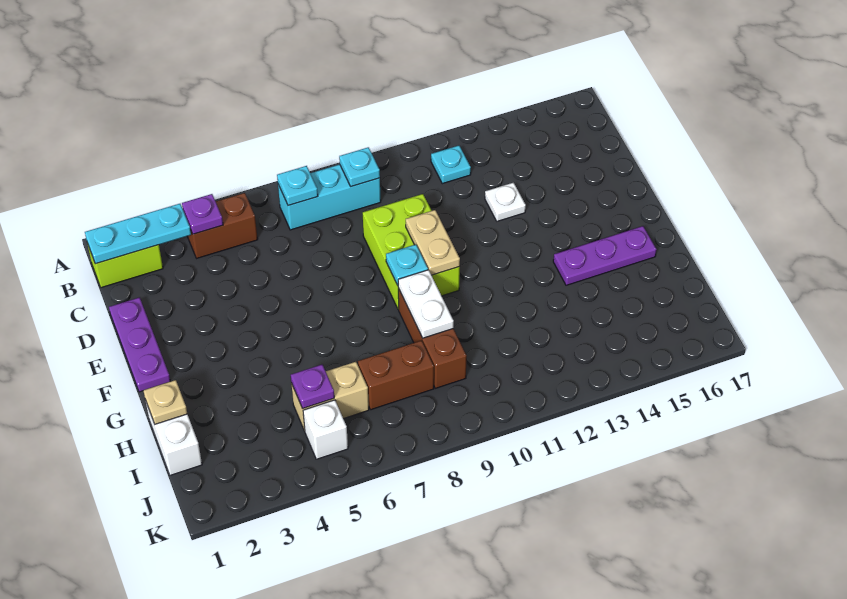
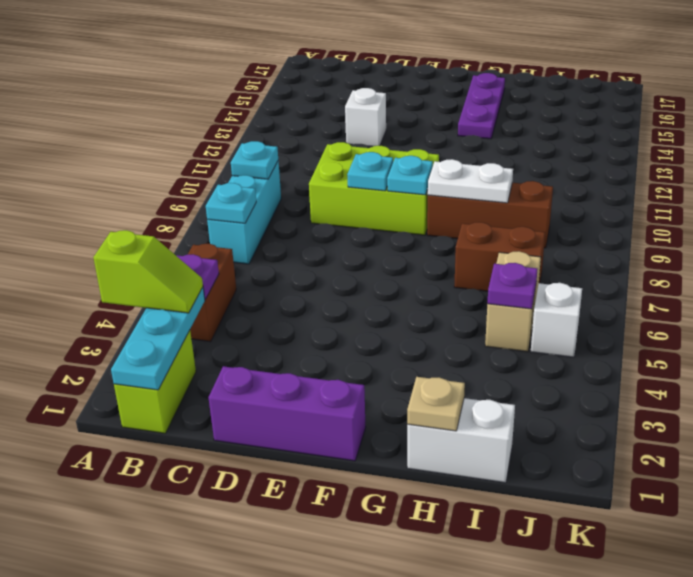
none -> lime slope A3:B3 level 3 top A
cyan plate B12 level 1 -> cyan plate E9 level 2
purple plate D1:F1 level 1 -> purple brick D1:F1 level 1
white plate D13 level 1 -> white brick D13 level 1
tan plate E10:F10 level 2 -> none
brown brick I7:I8 level 1 -> brown brick H7:I7 level 1

